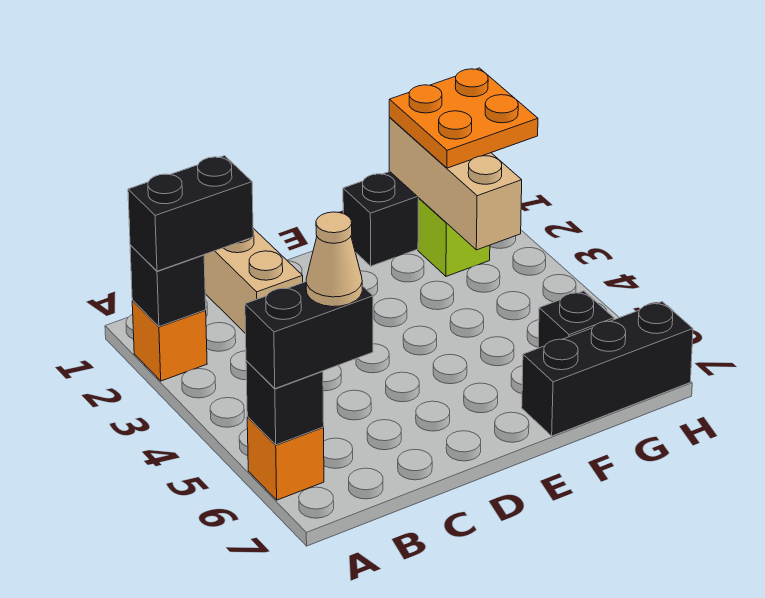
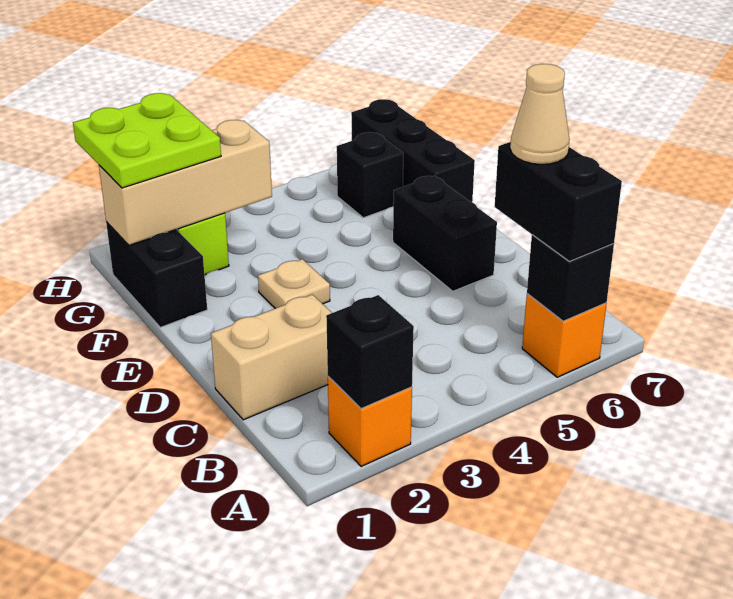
black brick A2:B2 level 3 -> black brick D6:E6 level 1
none -> tan plate E3 level 1
orange plate G1:H2 level 3 -> lime plate G1:H2 level 3

